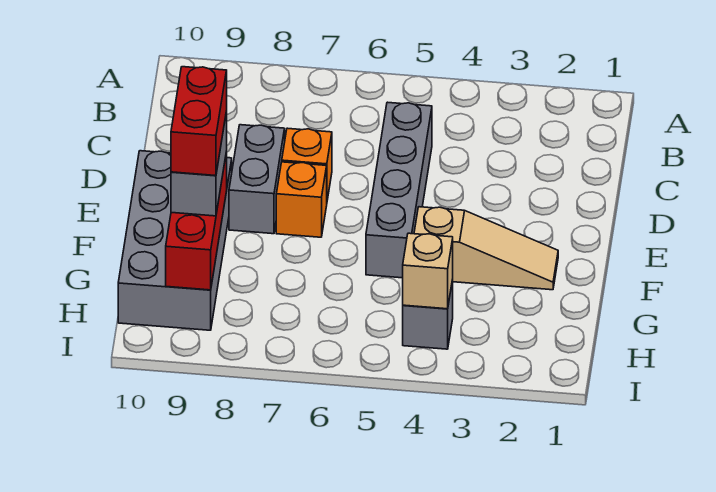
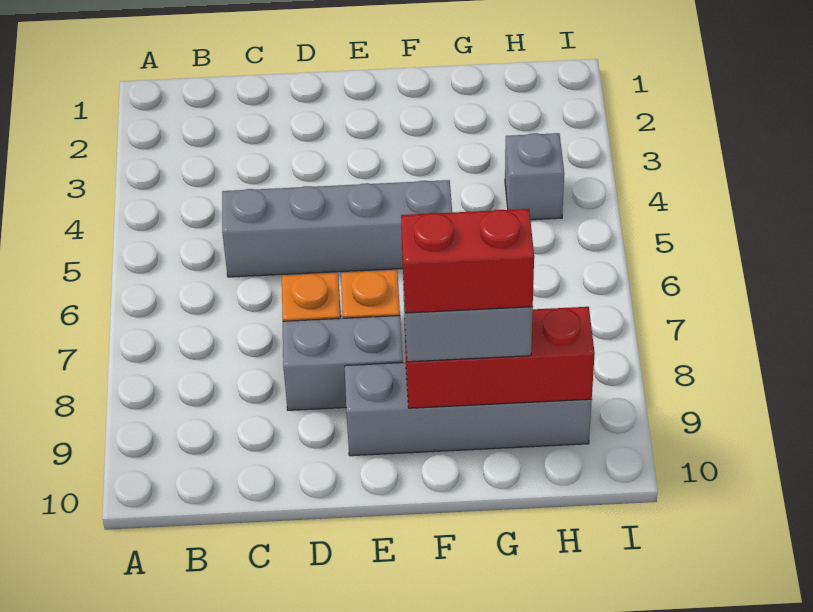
grey brick E9:H10 level 1 -> grey brick E9:H9 level 1
tan slope F2:F4 level 1 top 4 -> none
tan brick H4 level 2 -> none

